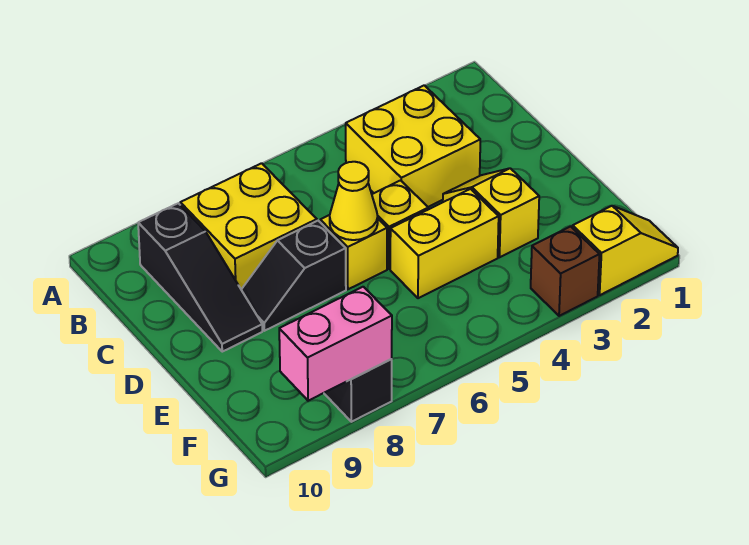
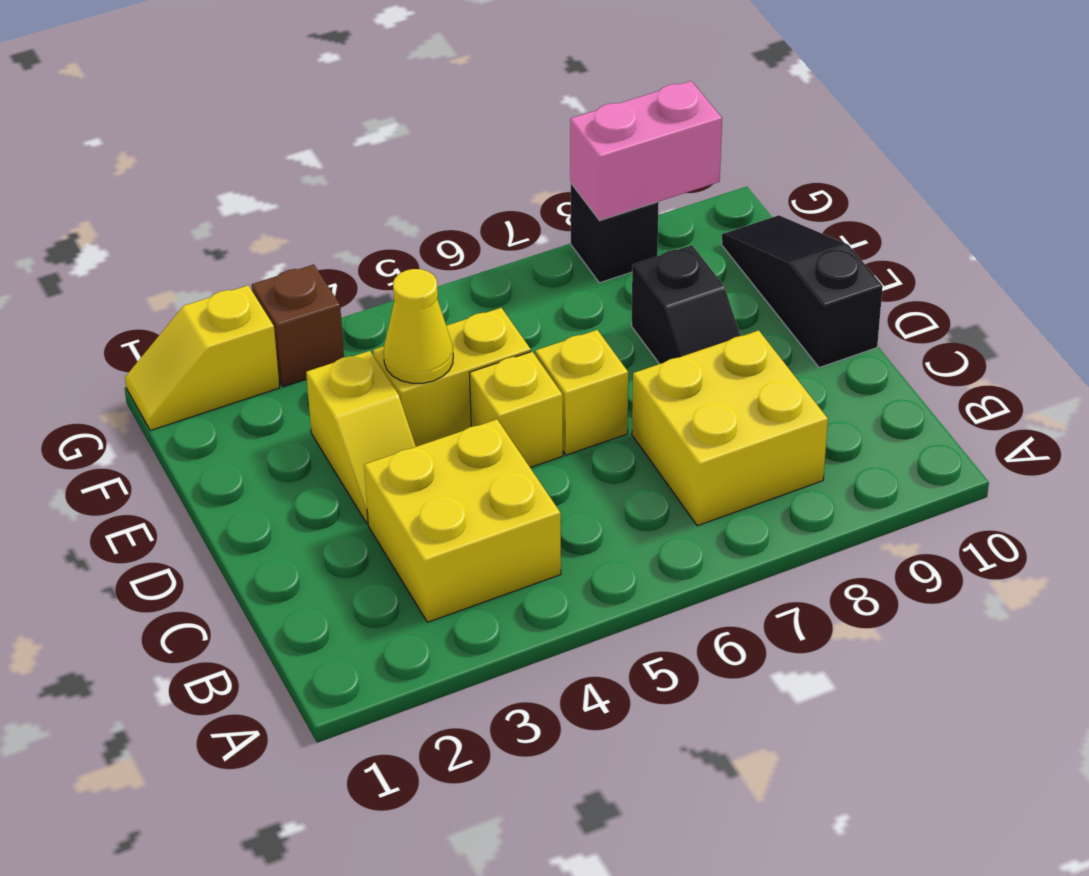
black slope B9:D9 level 1 top B -> black slope D10:F10 level 1 top D
yellow cone D6 level 2 -> yellow cone E4 level 2
black slope D7:D8 level 1 top 7 -> black slope D8:E8 level 1 top E

